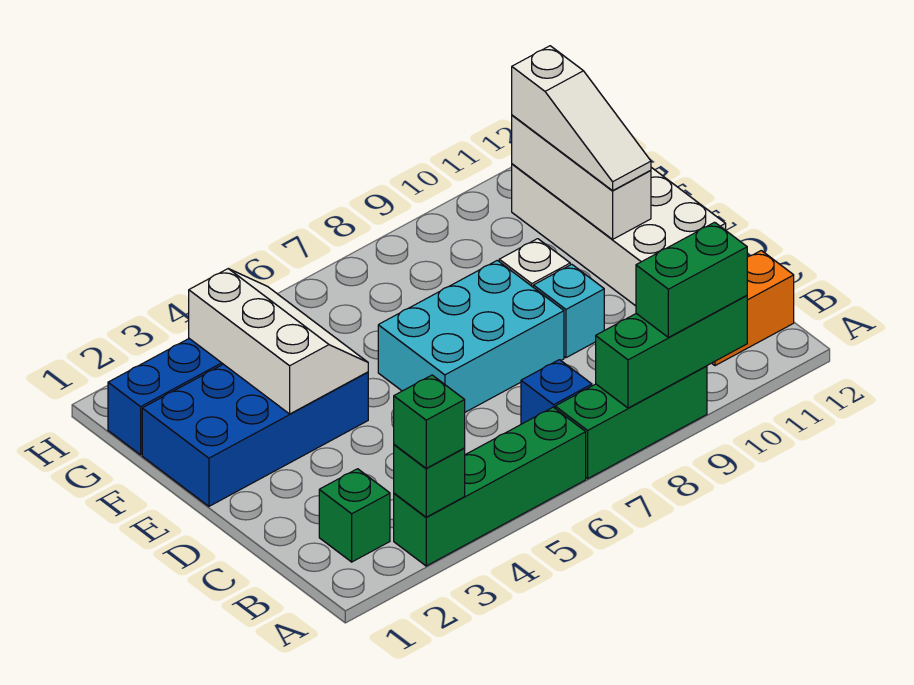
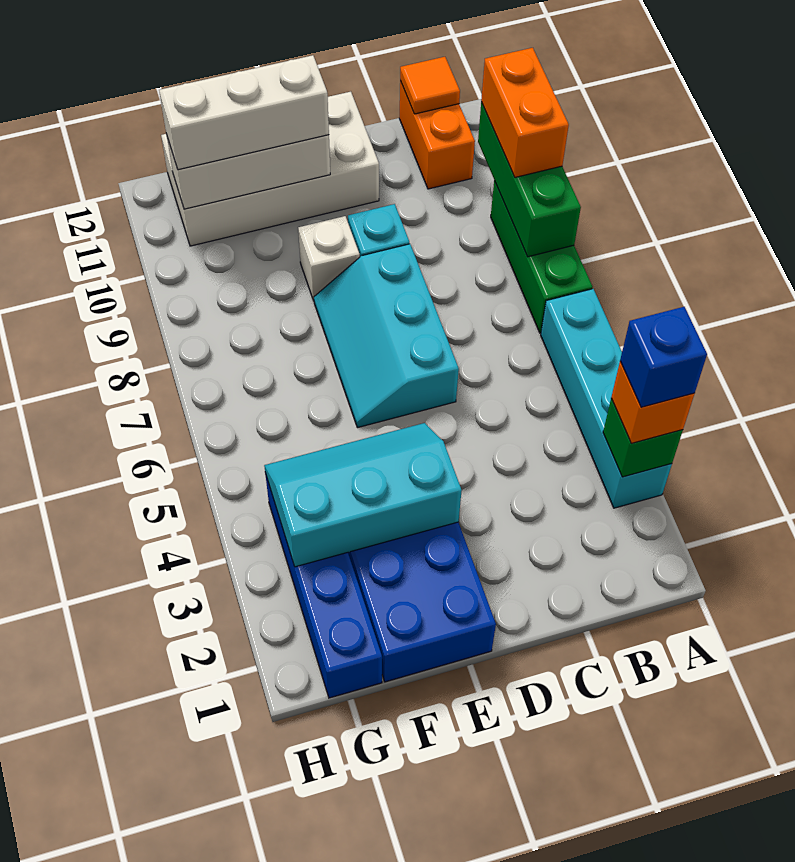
green brick A3:A6 level 1 -> cyan brick A3:A6 level 1
green brick A3 level 3 -> orange brick A3 level 3
green brick A9:A10 level 3 -> orange brick A9:A10 level 3
green brick B2 level 1 -> none
blue brick B7 level 1 -> blue brick A3 level 4
none -> orange tile B12 level 2
cyan brick D6:E8 level 1 -> cyan slope D6:E8 level 1 top D
white slope E3:G4 level 2 top 3 -> cyan slope E3:G4 level 2 top 3
white slope E11:G11 level 3 top G -> white brick E11:G11 level 3

